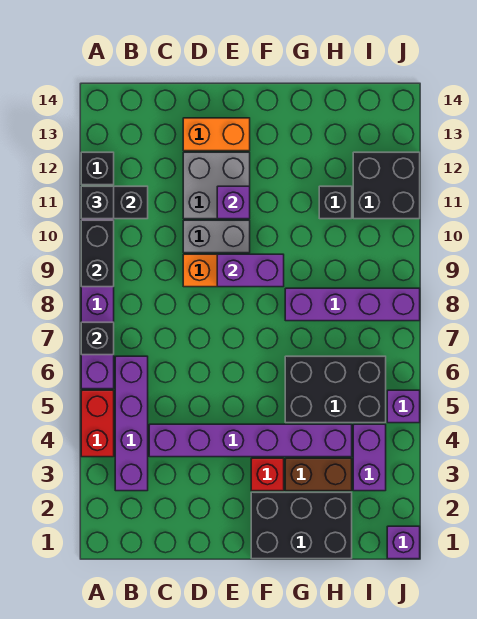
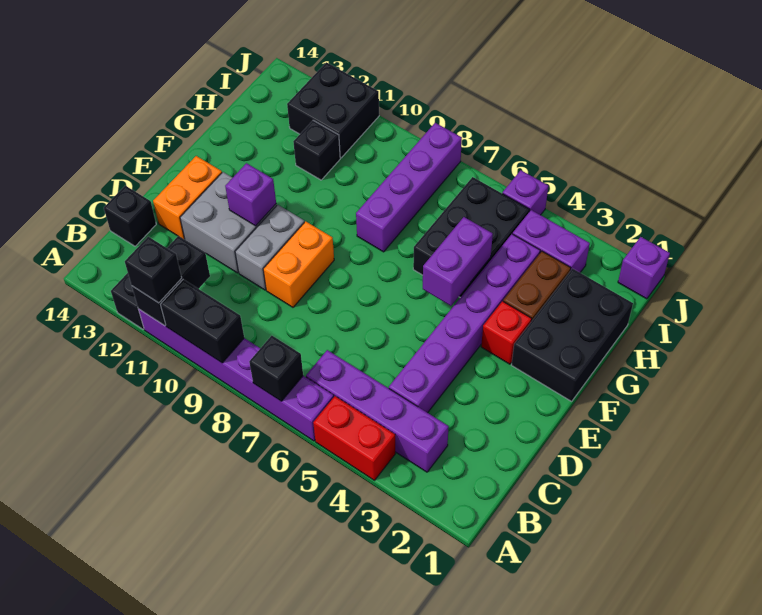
none -> black brick C14 level 1
purple brick E9:F9 level 2 -> purple brick F5:G5 level 2

